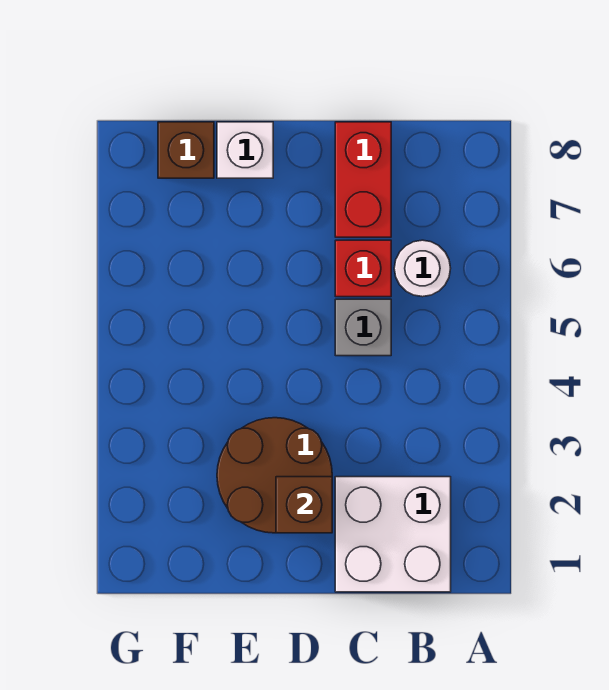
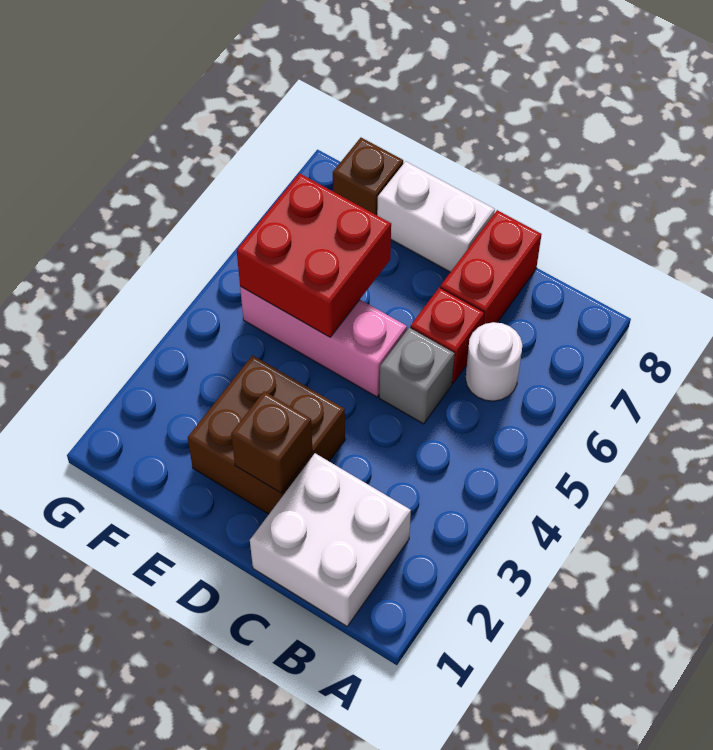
brown round brick D2:E3 level 1 -> brown brick D2:E3 level 1
none -> pink brick D5:F5 level 1
none -> red brick E5:F6 level 2
white brick E8 level 1 -> white brick D8:E8 level 1

